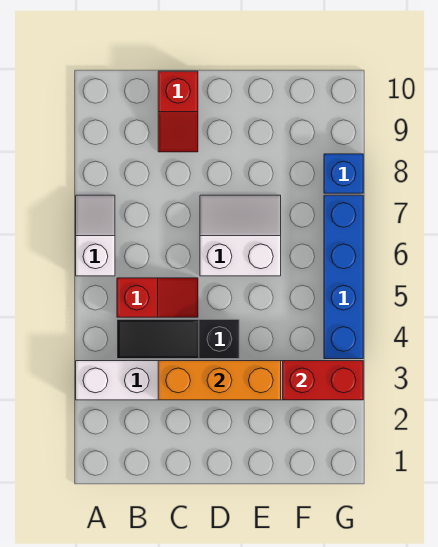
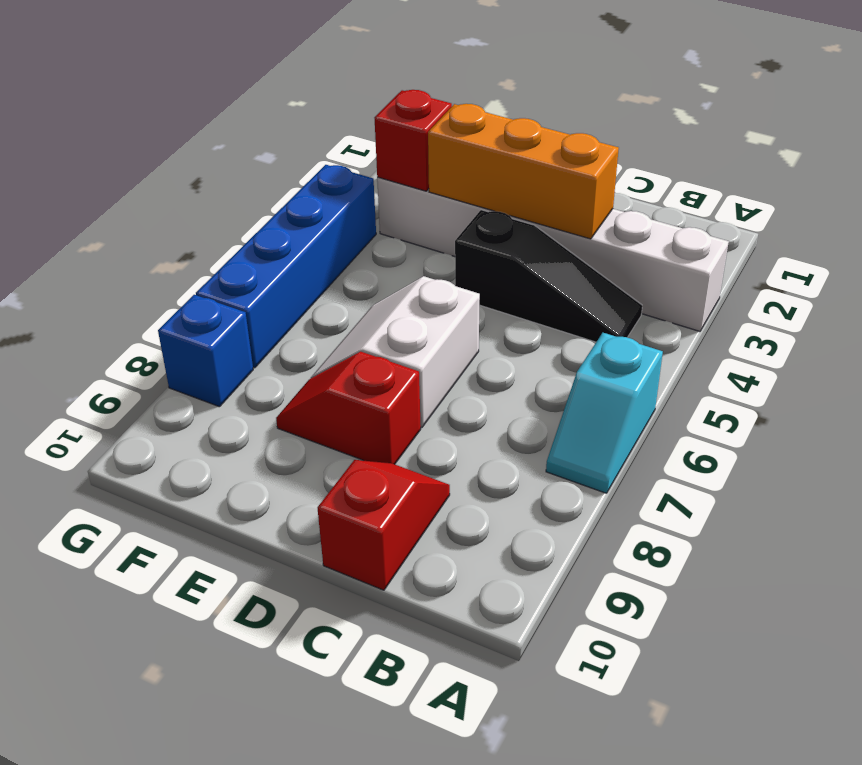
white slope A6:A7 level 1 top 6 -> cyan slope A6:A7 level 1 top 6
red slope B5:C5 level 1 top B -> red slope D8:E8 level 1 top D
white slope D6:E7 level 1 top 6 -> white slope D6:E7 level 1 top D
red brick F3:G3 level 2 -> red brick F3 level 2

